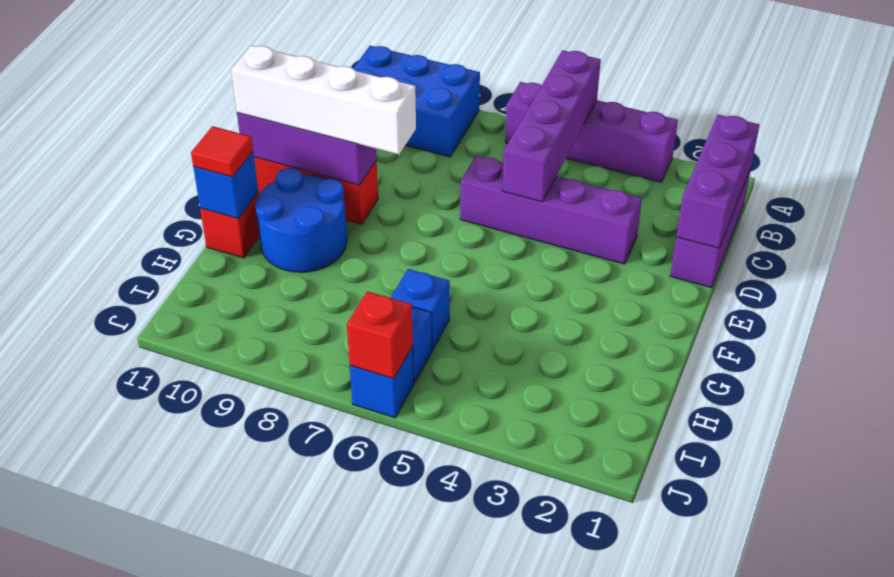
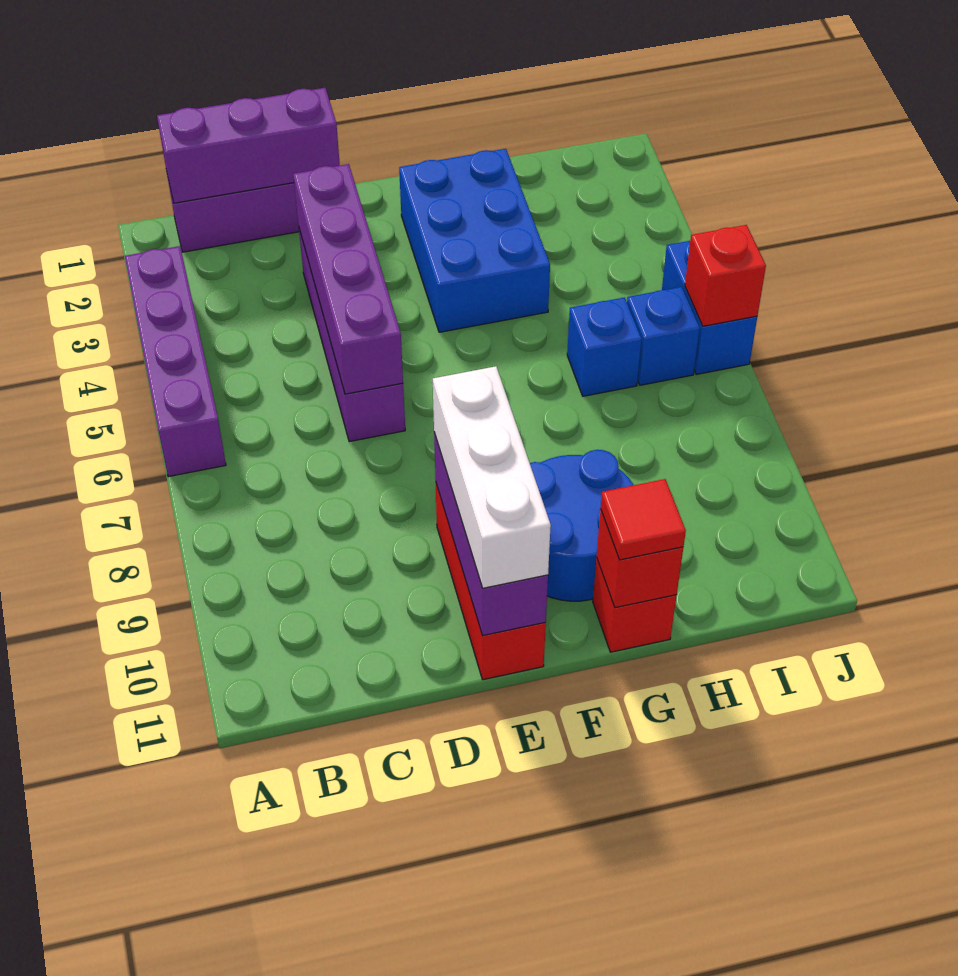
purple brick A5:D5 level 2 -> purple brick D3:D6 level 2
blue brick A8:B10 level 1 -> blue brick F2:G4 level 1
white brick E8:E11 level 3 -> white brick E9:E11 level 3
blue brick G11 level 2 -> red brick G11 level 2
blue brick J6 level 1 -> blue brick J5:J6 level 1

